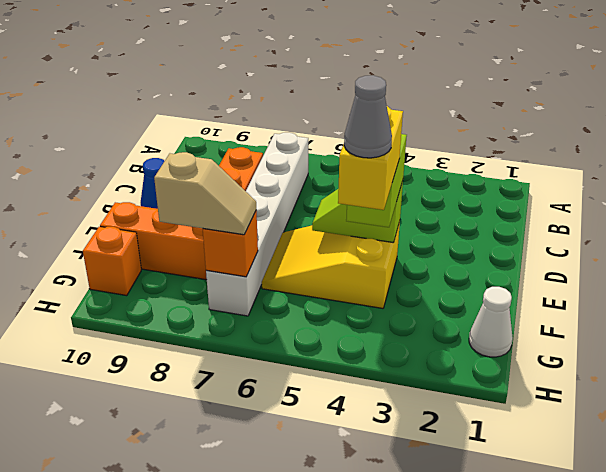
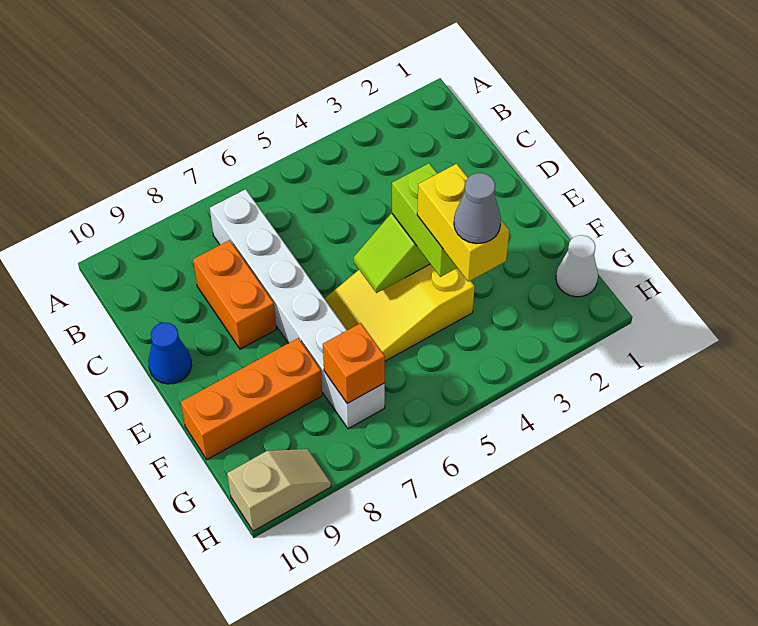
tan slope G7:G8 level 3 top 8 -> tan slope H9:H10 level 1 top 10
orange brick G10 level 1 -> none

